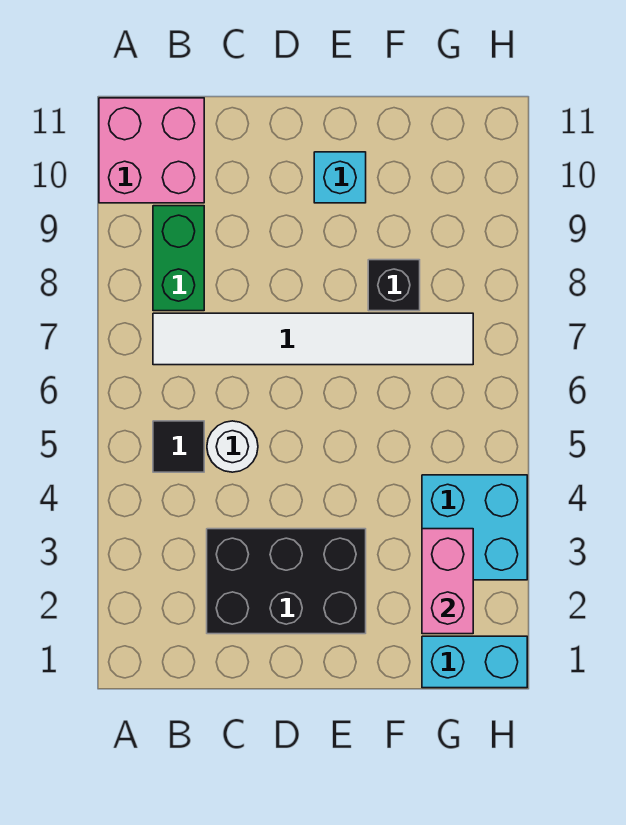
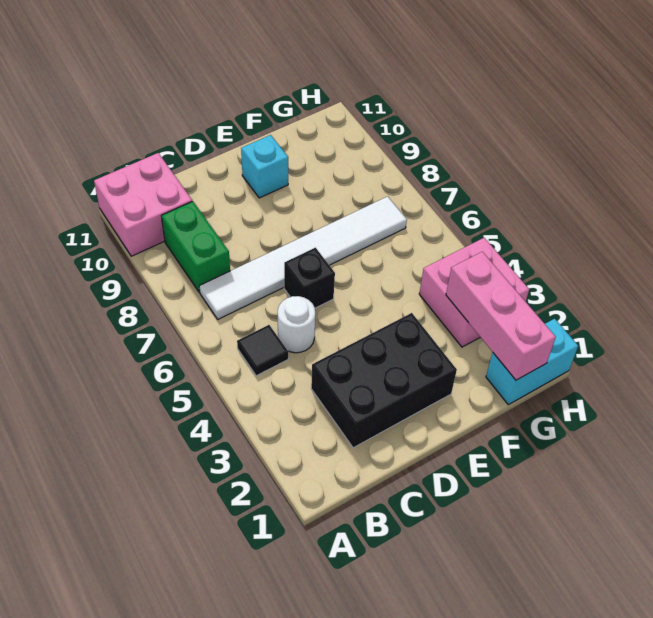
black brick F8 level 1 -> black brick D6 level 1
pink brick G2:G3 level 2 -> pink brick G1:G3 level 2
cyan brick G3:H4 level 1 -> pink brick G3:H4 level 1

